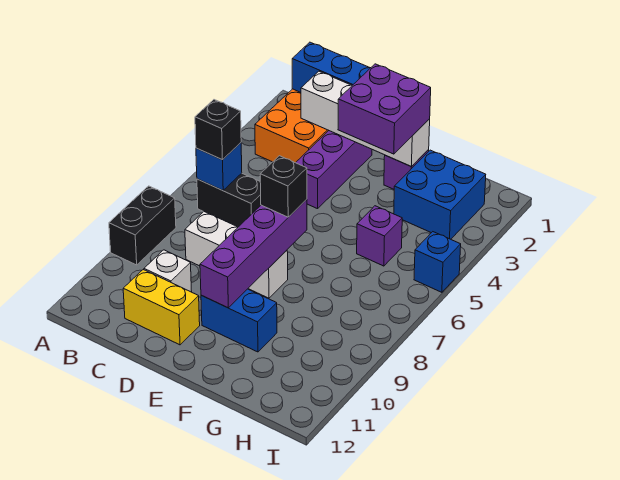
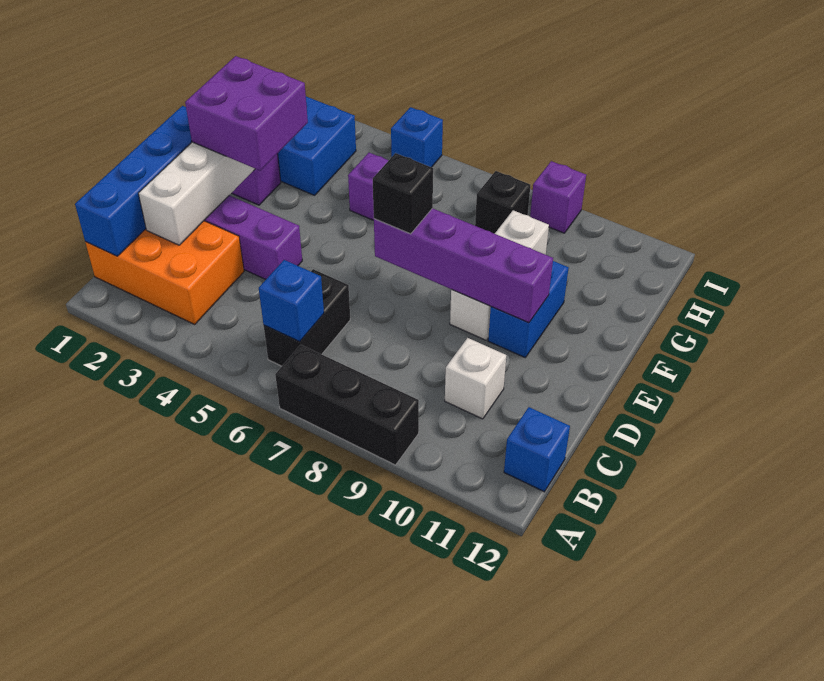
black brick A8:A9 level 1 -> black brick A7:A9 level 1
black brick B6 level 3 -> black brick H8 level 1
none -> blue brick B12 level 1
white brick C8:E8 level 1 -> white brick E9:G9 level 1
yellow brick C11:D11 level 1 -> none
none -> purple brick I9 level 1

